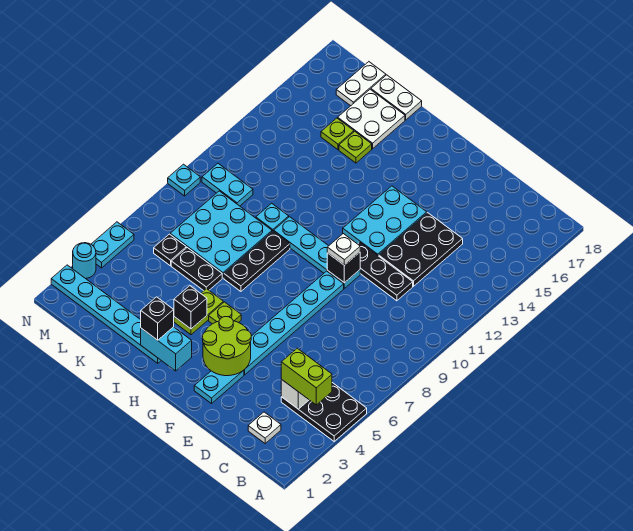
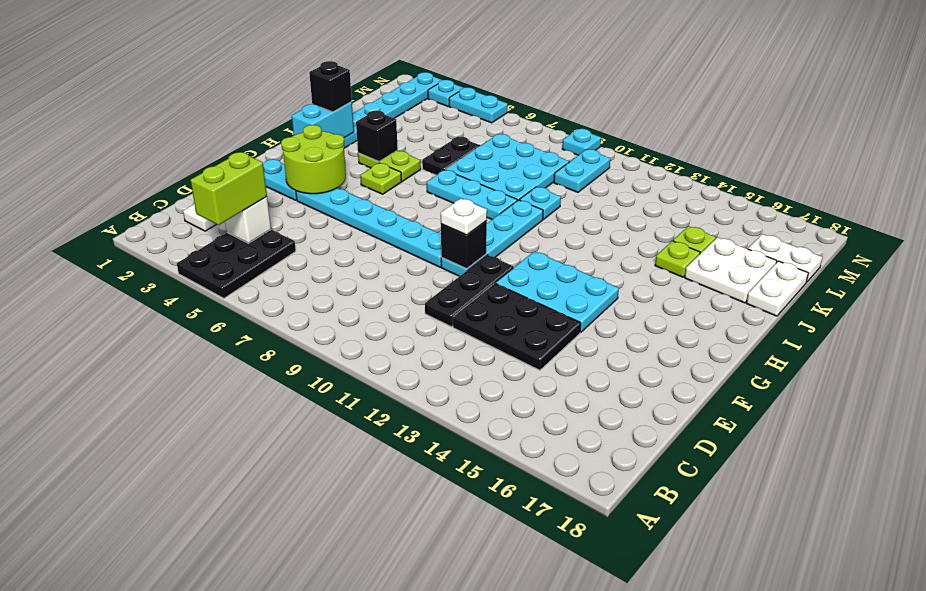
black plate I7:I9 level 1 -> cyan plate I7:I9 level 1
black plate L6 level 1 -> none
cyan round brick N3 level 1 -> cyan plate N3 level 1

